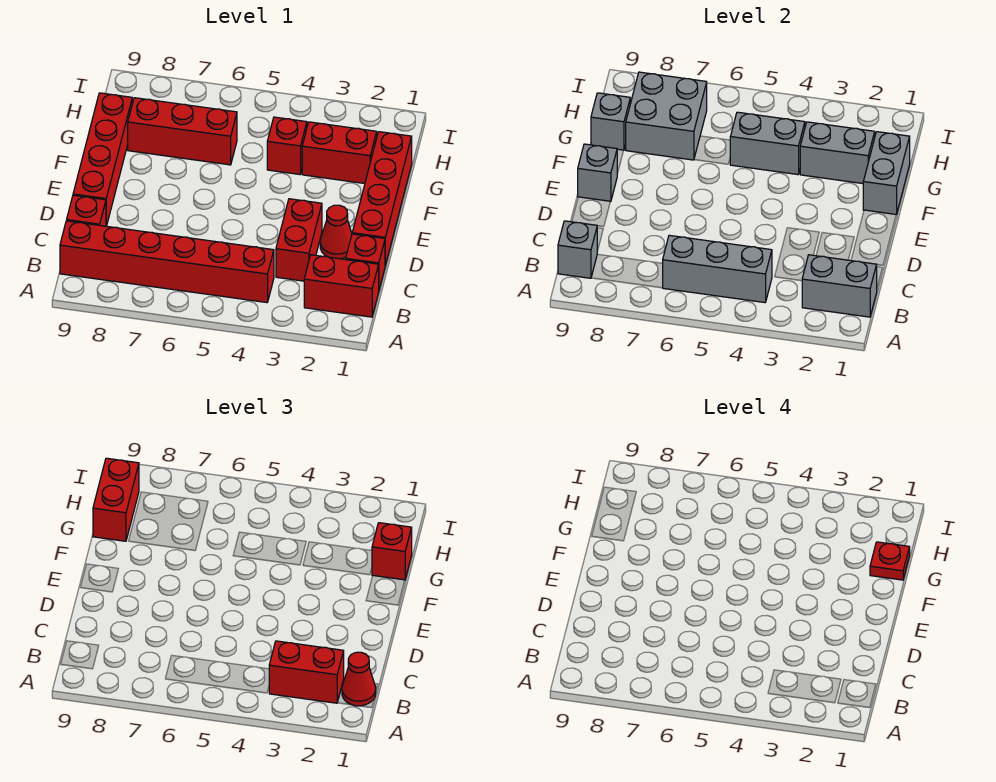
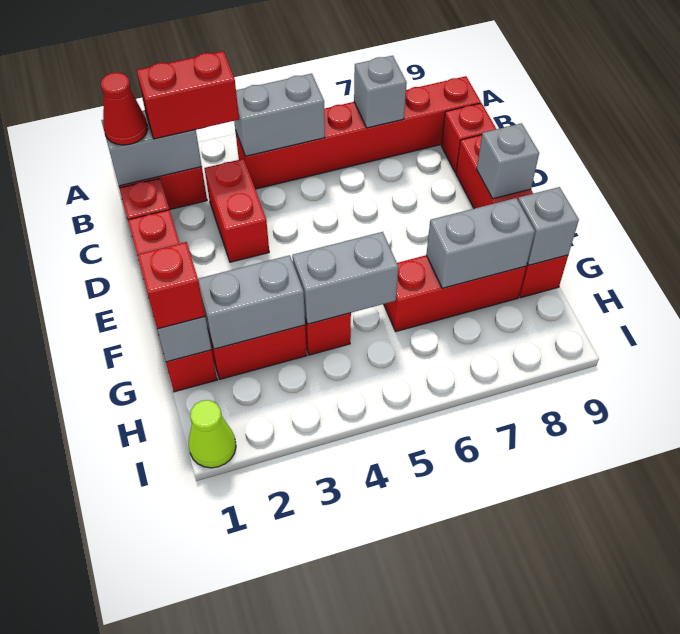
grey brick B4:B6 level 2 -> grey brick B4:B5 level 2
grey brick B9 level 2 -> grey brick B7 level 2
red cone D2 level 1 -> none
red plate G1 level 4 -> none
grey brick G7:H8 level 2 -> grey brick G7:G8 level 2
red brick G9:H9 level 3 -> none
none -> lime cone I1 level 1

